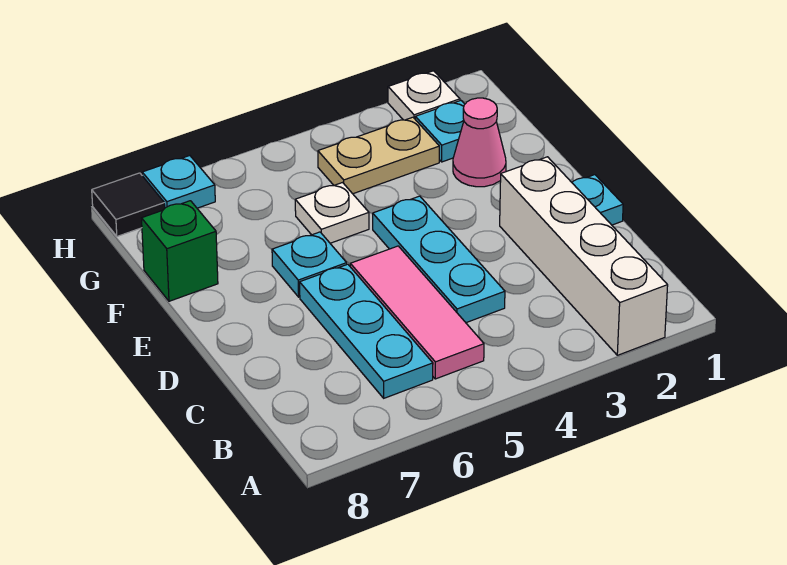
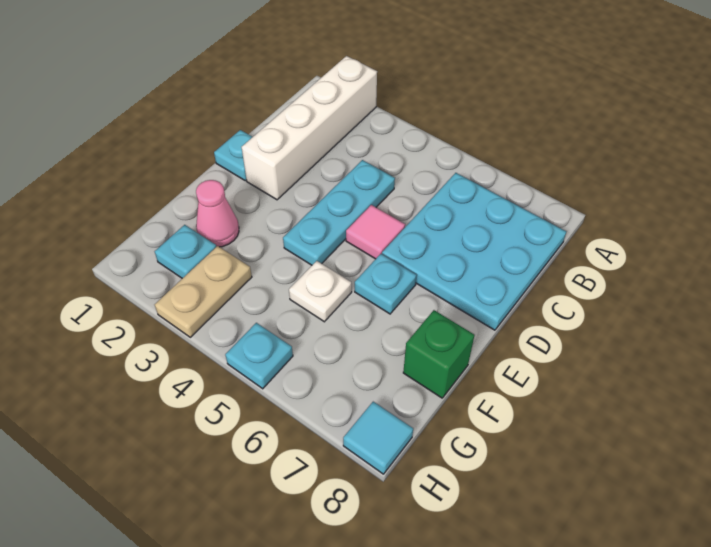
pink tile B5:D5 level 1 -> pink tile D5 level 1
cyan plate B6:D6 level 1 -> cyan plate B6:D8 level 1
tan plate G3:G4 level 1 -> tan plate G3:H3 level 1
white plate H2 level 1 -> none
cyan plate H7 level 1 -> cyan plate H5 level 1
black tile H8 level 1 -> cyan tile H8 level 1

